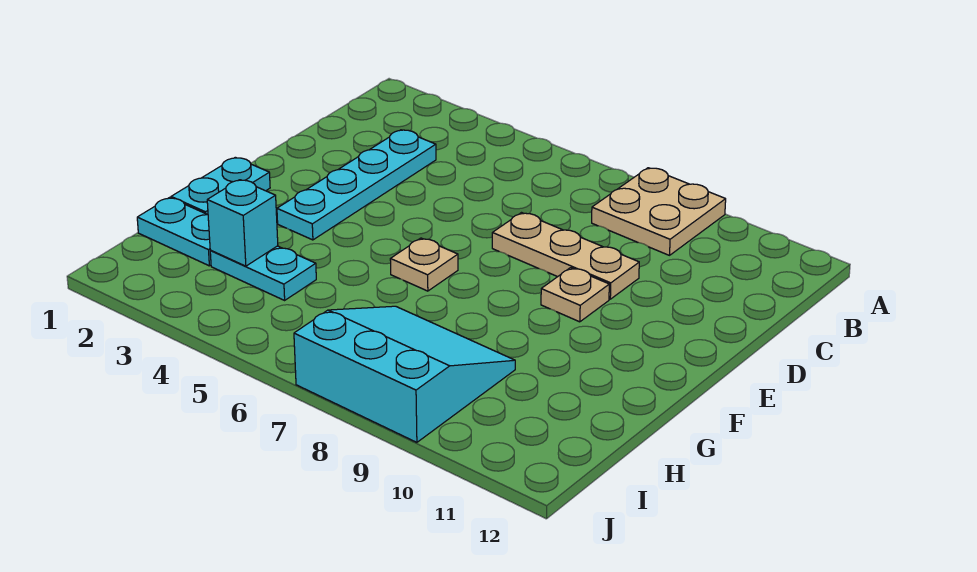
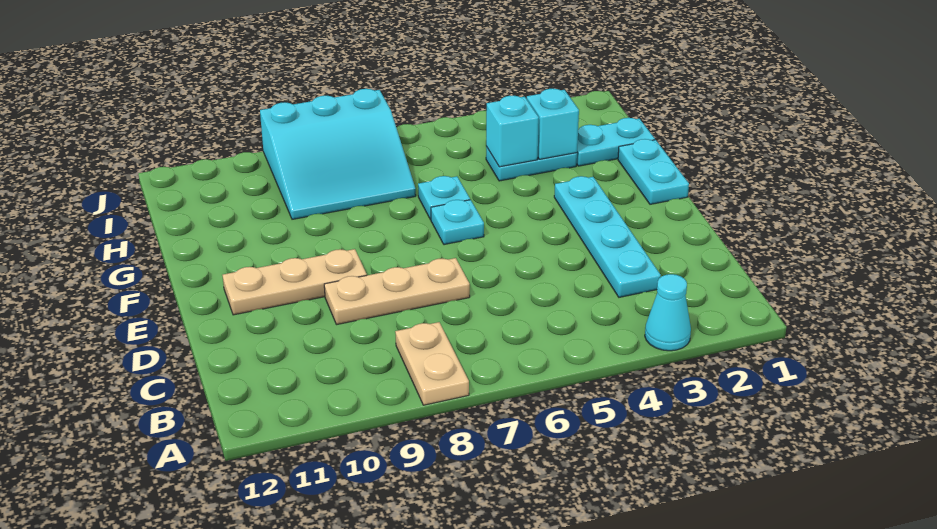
none -> cyan cone A3 level 1
tan plate A8:B9 level 1 -> tan plate A8:B8 level 1
tan plate E9 level 1 -> tan plate E9:E11 level 1
tan plate F6 level 1 -> cyan plate F6 level 1
none -> cyan plate G6 level 1
none -> cyan brick H4 level 2

